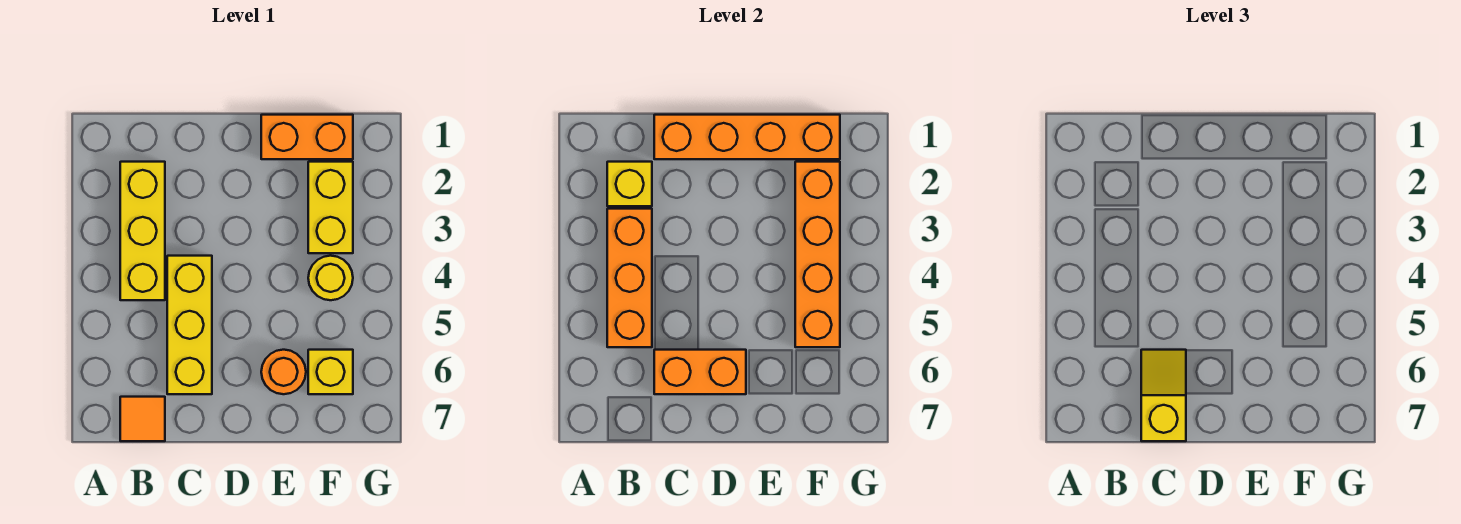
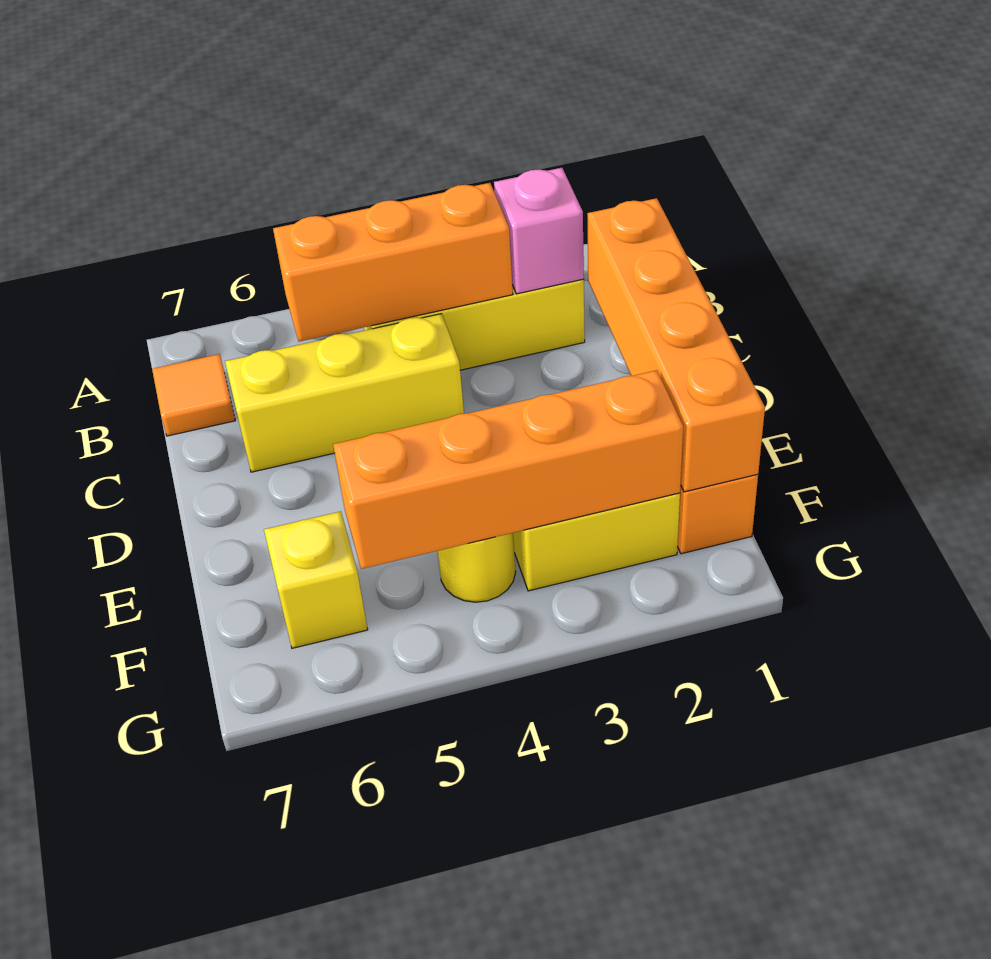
yellow brick B2 level 2 -> pink brick B2 level 2
orange brick C6:D6 level 2 -> none
yellow slope C6:C7 level 3 top 7 -> none
orange round brick E6 level 1 -> none

